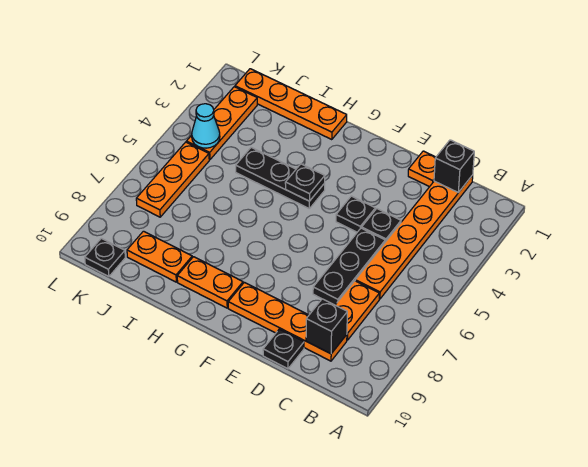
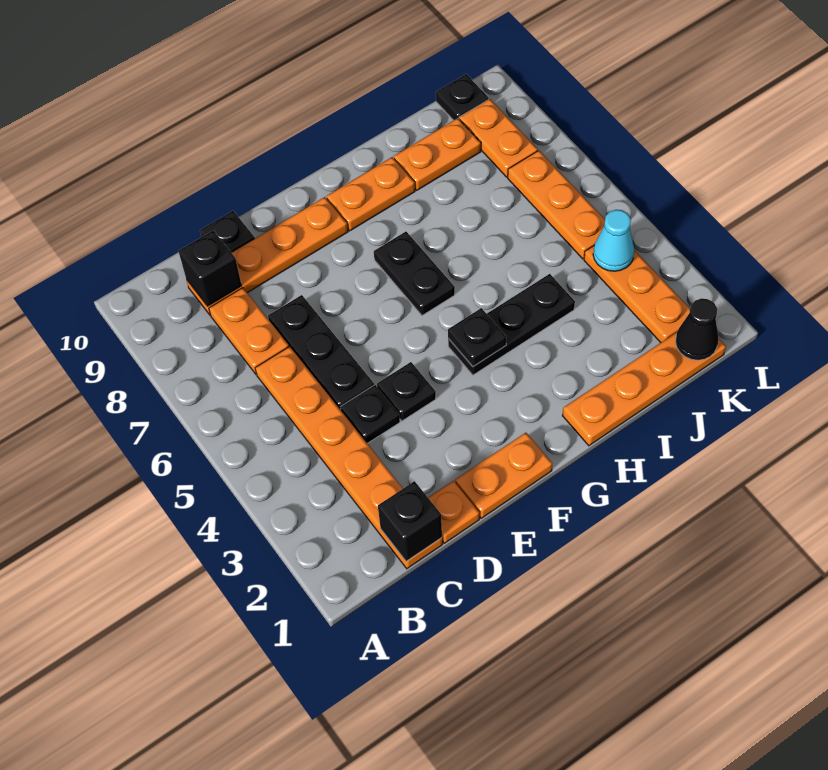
none -> orange plate E1:F1 level 1
none -> black plate G6:G7 level 1
none -> black cone K1 level 2
none -> orange plate K8:K9 level 1

